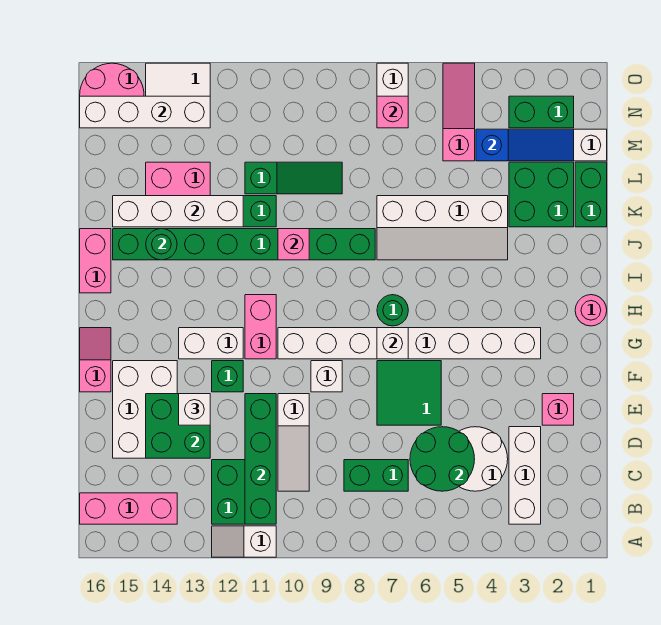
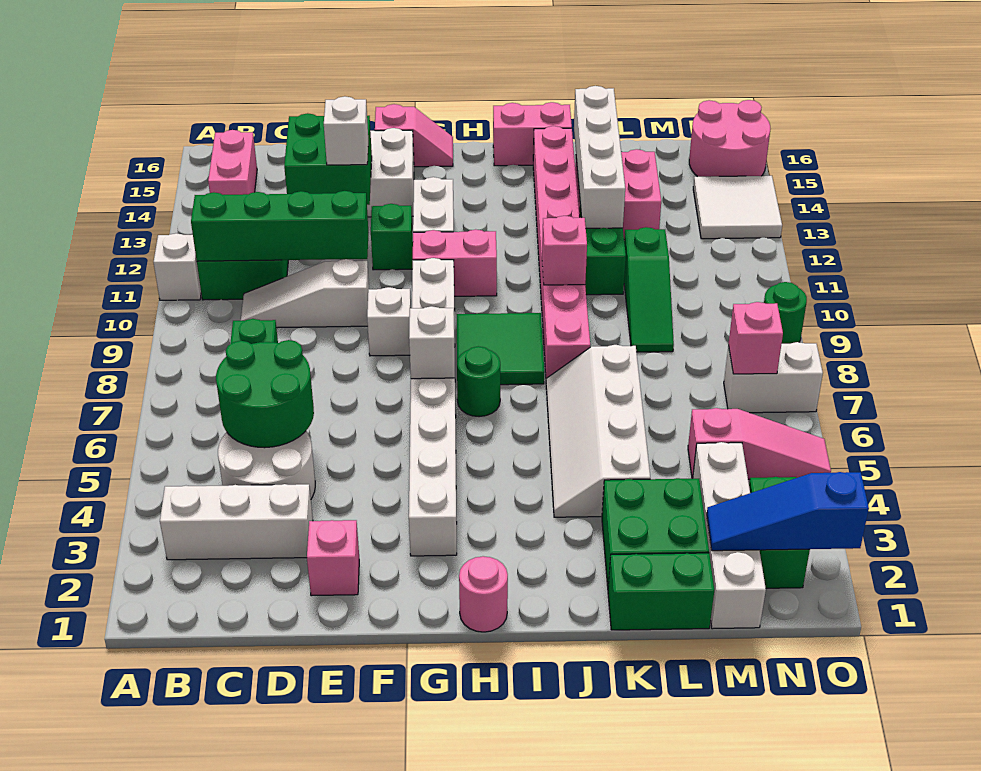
pink brick B14:B16 level 1 -> pink brick B14:B15 level 1
green tile E6:F7 level 1 -> green tile H8:I9 level 1
green brick J8:J15 level 1 -> pink brick J8:J15 level 1
green round brick J14 level 2 -> green round brick O9 level 1
blue slope M2:M4 level 2 top 4 -> blue slope M2:O2 level 2 top O
white brick N13:N16 level 2 -> none

